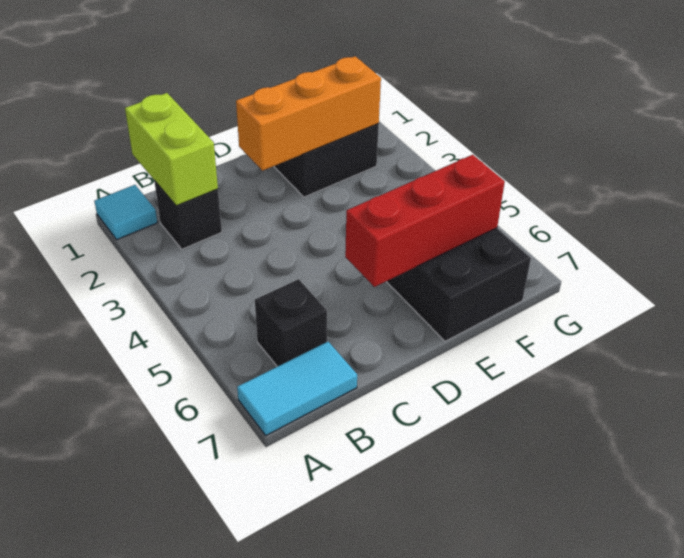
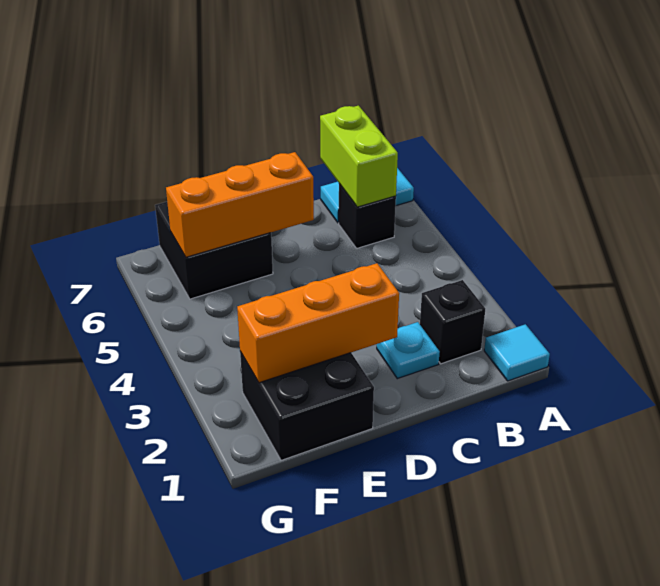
lime brick B1:B2 level 2 -> lime brick B6:B7 level 2
none -> cyan plate C2 level 1
red brick D6:F6 level 2 -> orange brick D6:F6 level 2

